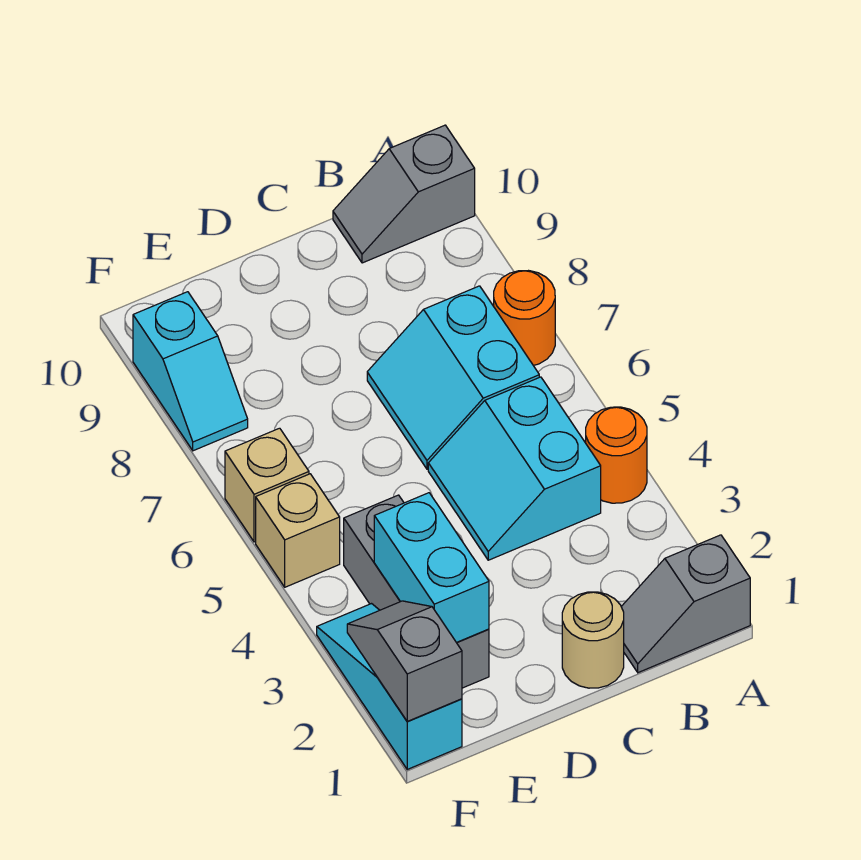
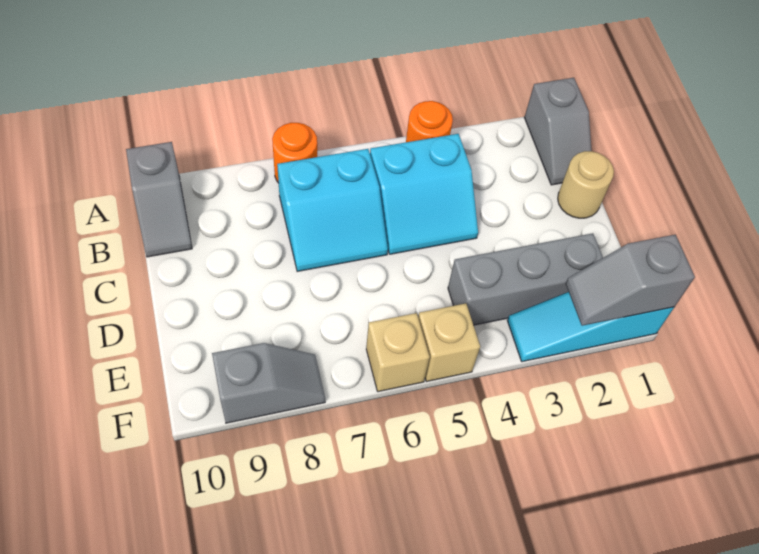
cyan brick E2:E3 level 2 -> none
cyan slope F8:F9 level 1 top 9 -> grey slope F8:F9 level 1 top 9

